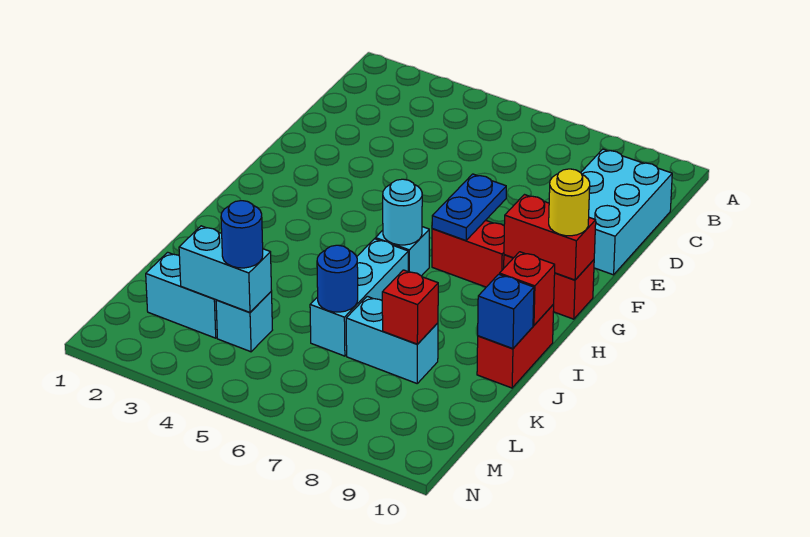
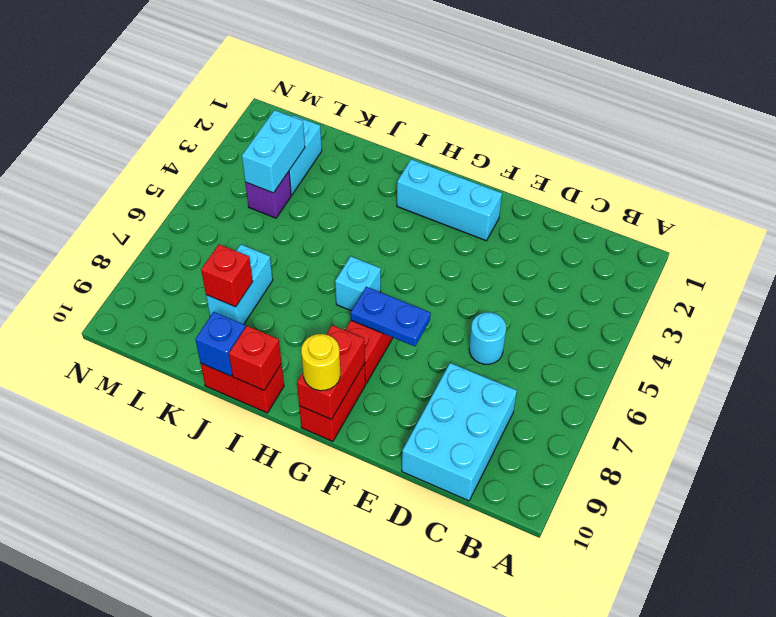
cyan brick C9:E10 level 1 -> cyan brick C8:D10 level 1
cyan round brick H6 level 2 -> cyan round brick D6 level 1
cyan brick I6:K6 level 1 -> cyan brick F2:H2 level 1
blue round brick K6 level 2 -> none
cyan brick L4 level 1 -> purple brick L4 level 1
blue round brick L4 level 3 -> none

